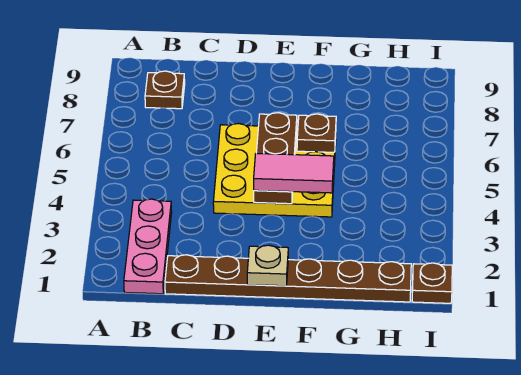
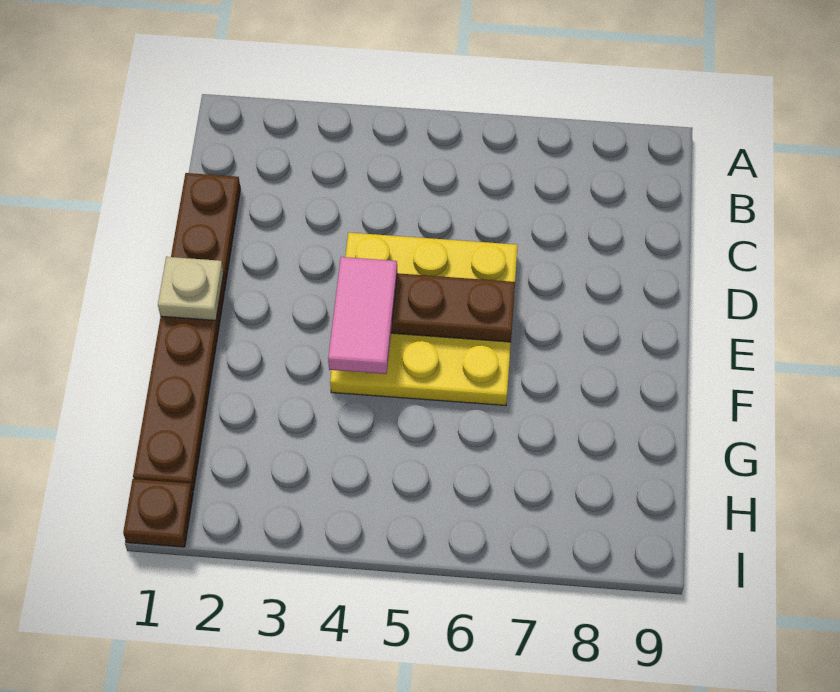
pink plate B1:B3 level 1 -> none
brown plate B8 level 1 -> none
brown plate F6 level 2 -> none

